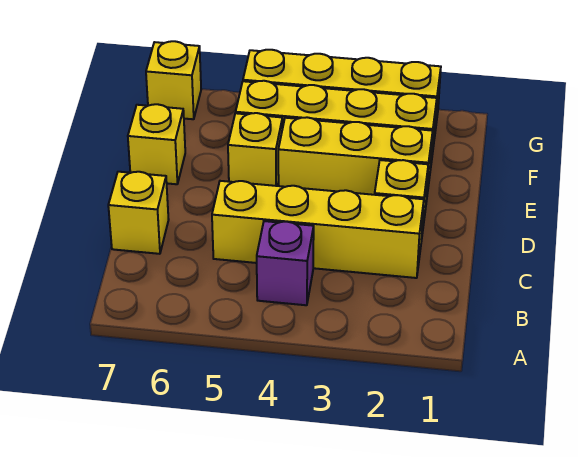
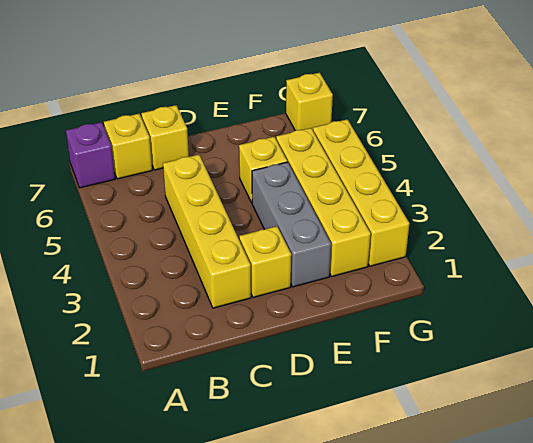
purple brick B4 level 1 -> purple brick A7 level 1
yellow brick E2:E4 level 1 -> grey brick E2:E4 level 1
yellow brick E7 level 1 -> yellow brick B7 level 1

